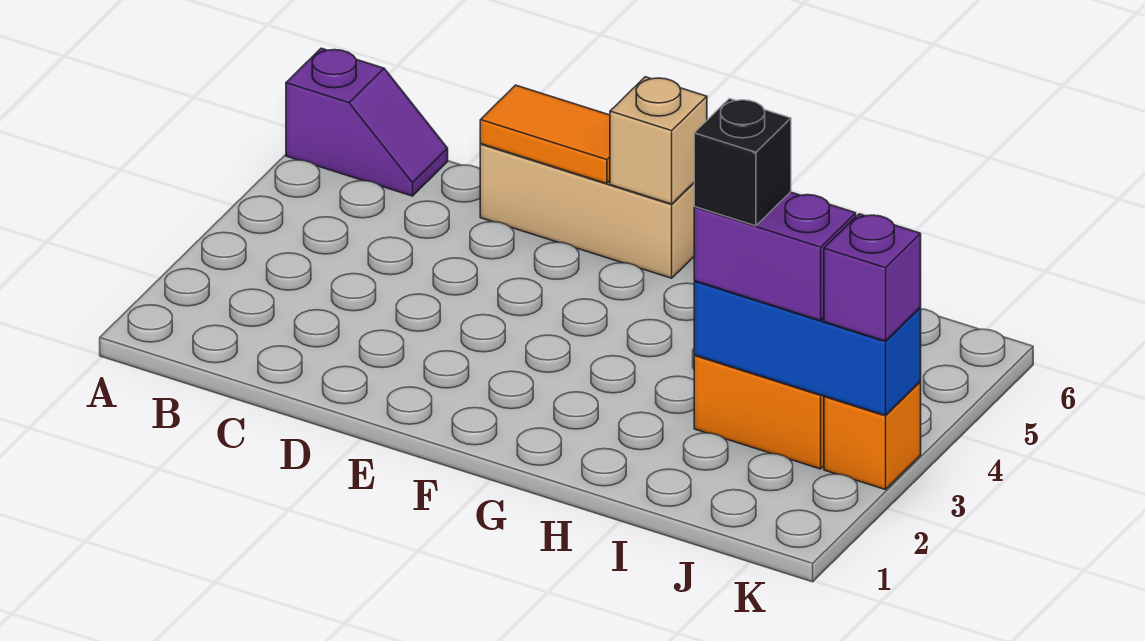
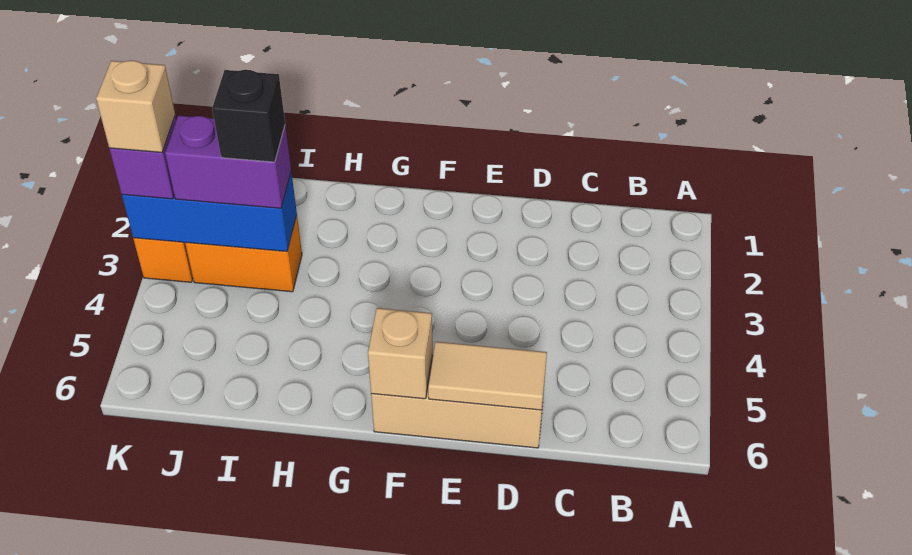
purple slope A6:B6 level 1 top A -> none
orange tile D6:E6 level 2 -> tan tile D6:E6 level 2
none -> tan brick K3 level 4

